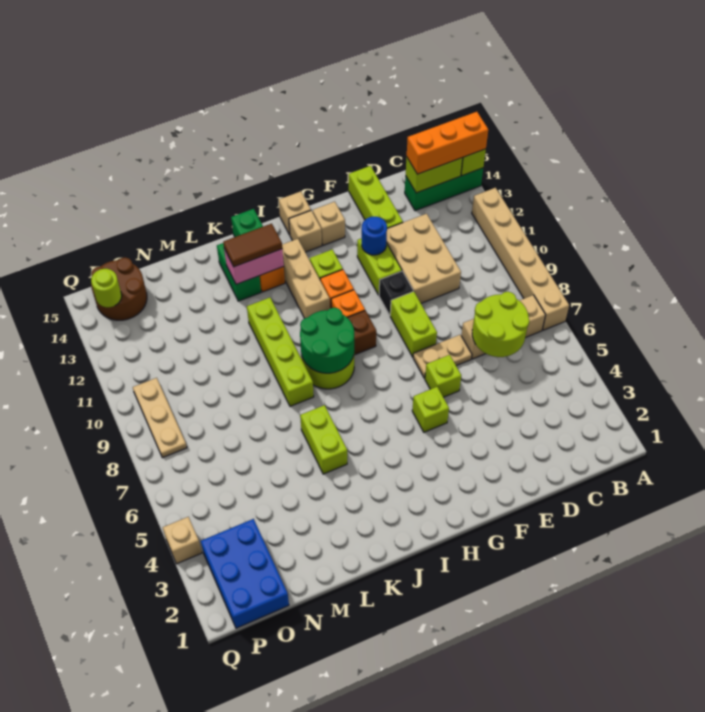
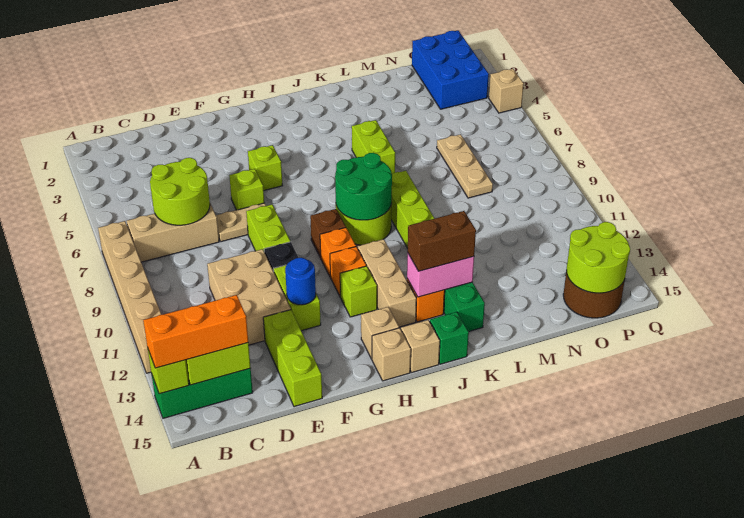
tan brick G14 level 1 -> tan brick I15 level 1
brown tile J13:K13 level 3 -> brown brick J13:K13 level 3
tan plate P8:P10 level 1 -> tan plate N6:N8 level 1
lime round brick P14 level 2 -> lime round brick O14:P15 level 2

